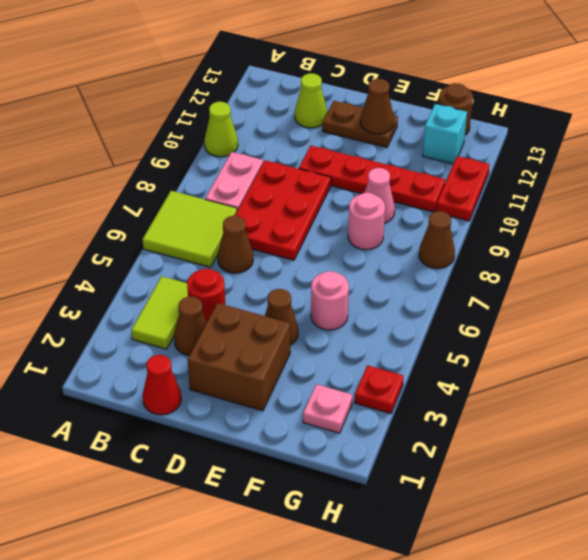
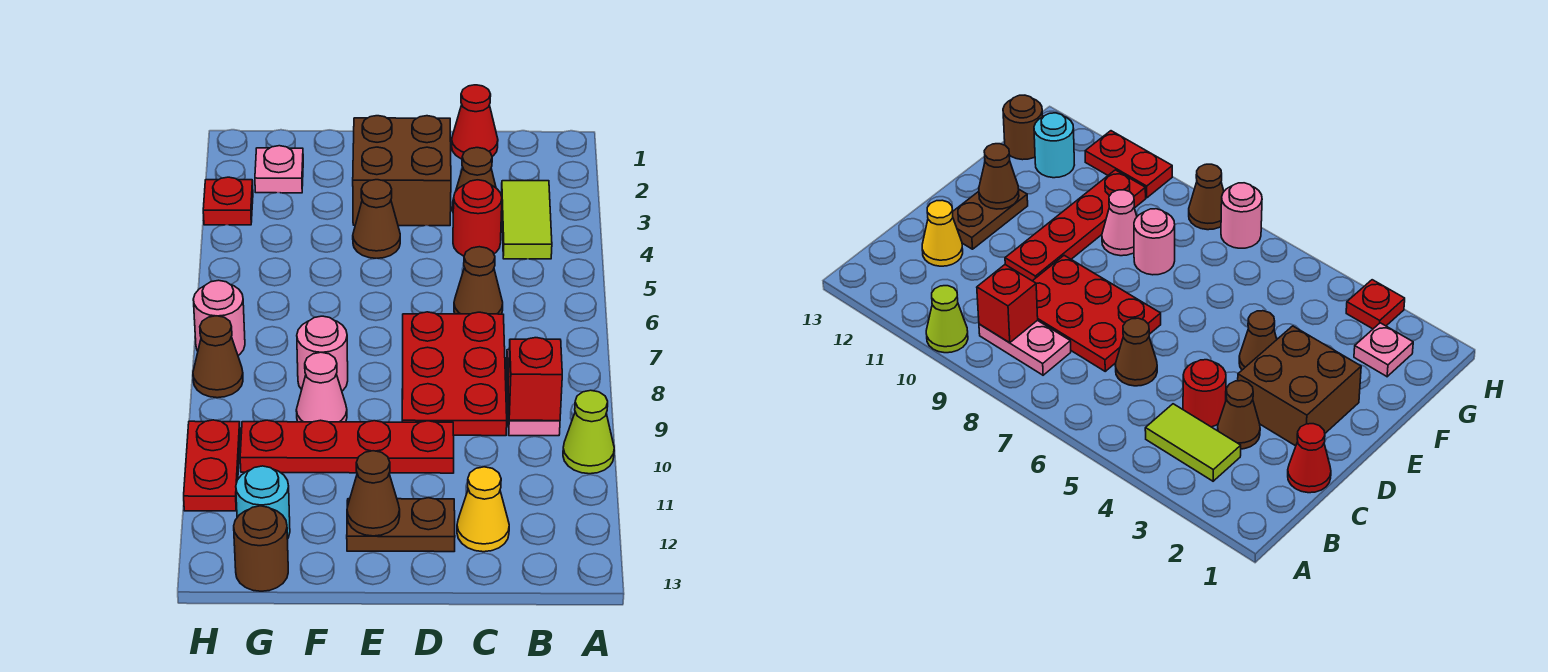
lime tile A6:B7 level 1 -> none
none -> red brick B9 level 2
lime cone C12 level 1 -> yellow cone C12 level 1
pink round brick F5 level 1 -> pink round brick H7 level 1
cyan brick G12 level 1 -> cyan round brick G12 level 1

